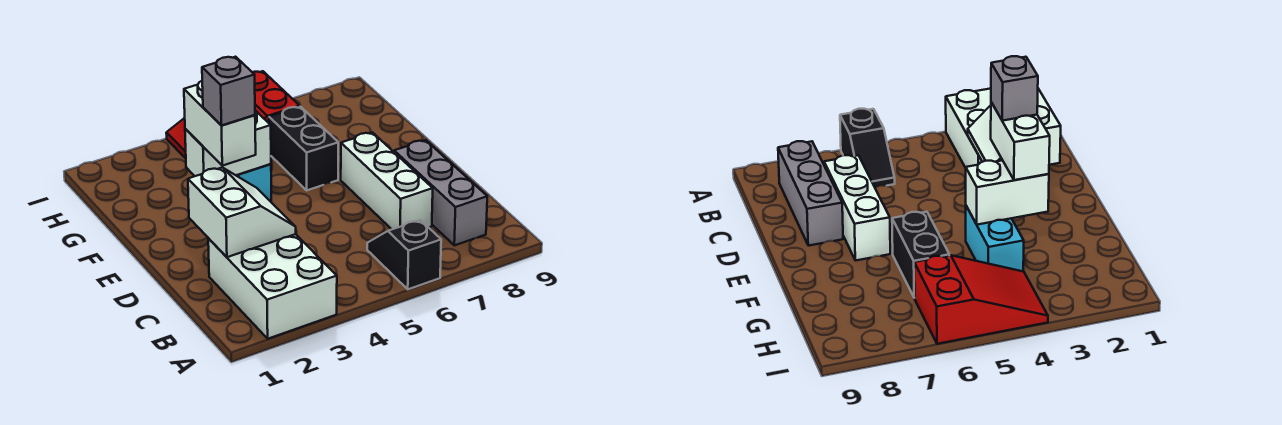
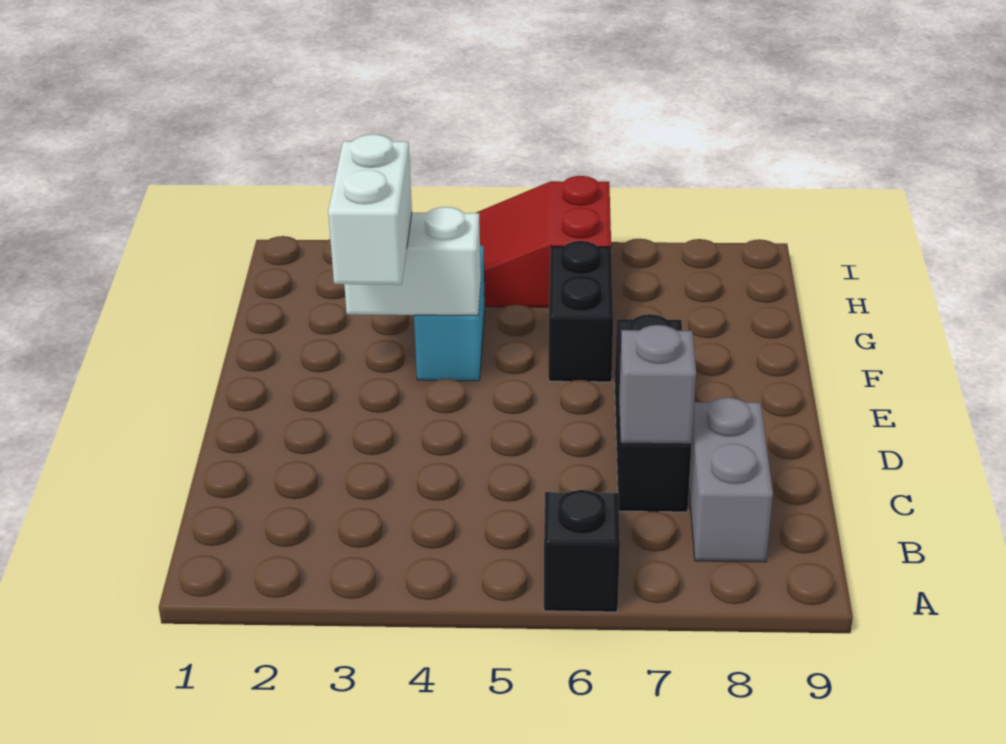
white brick A2:C3 level 1 -> none
grey brick B8:D8 level 1 -> grey brick B8:C8 level 1
white slope C2:D3 level 2 top 2 -> none
white brick C7:E7 level 1 -> black brick C7:E7 level 1
grey brick E3 level 4 -> grey brick C7 level 2

